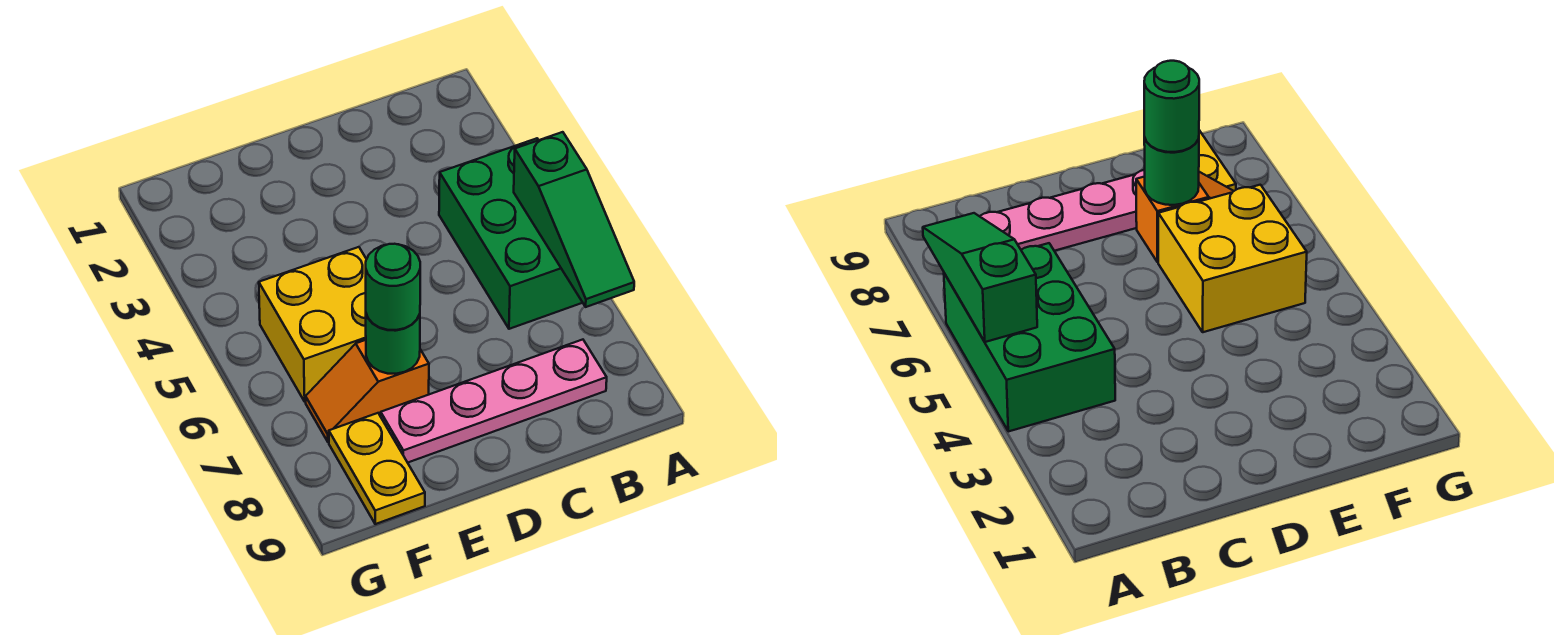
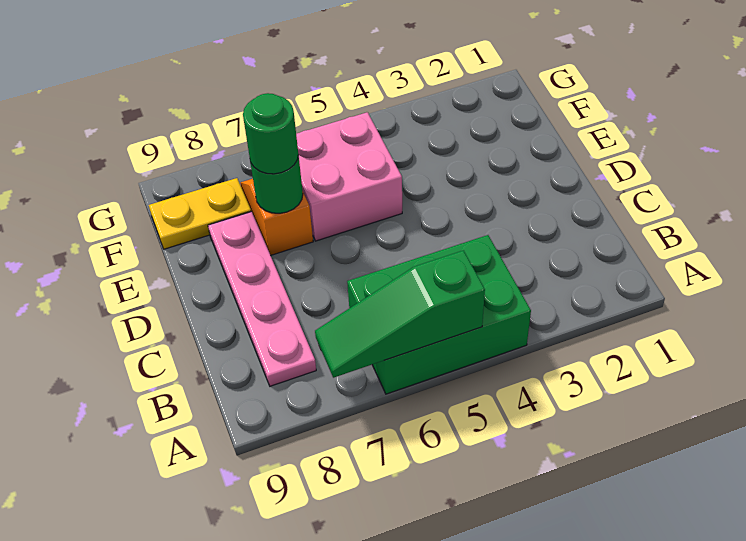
yellow brick E5:F6 level 1 -> pink brick E5:F6 level 1

